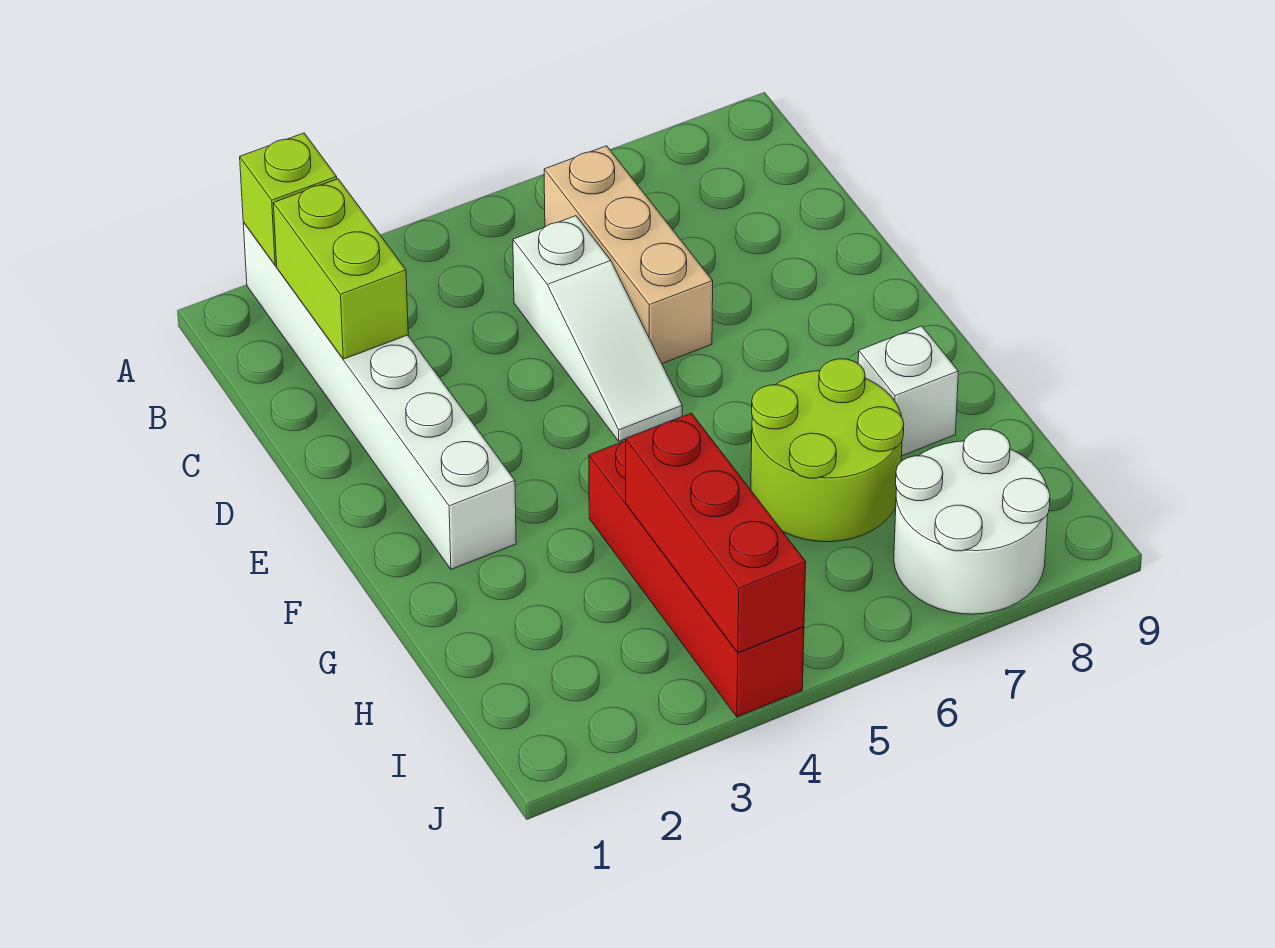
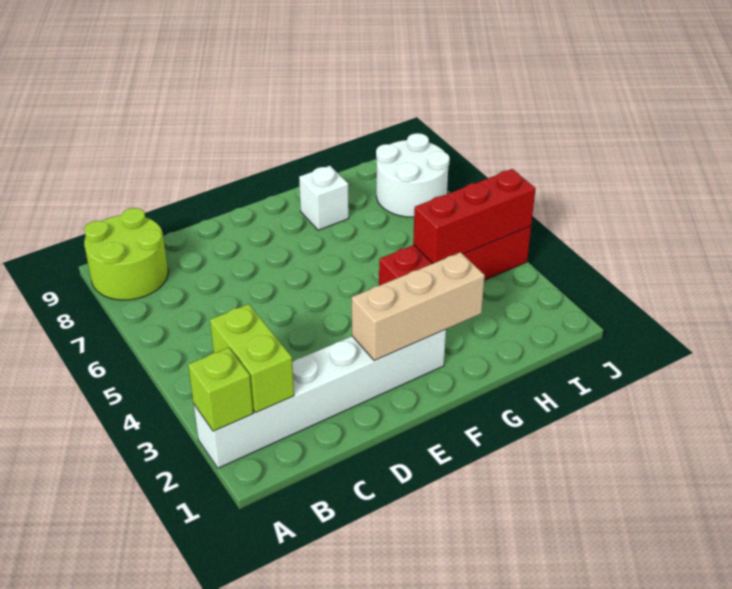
lime brick B2:C2 level 2 -> lime brick B2:B3 level 2
tan brick B6:D6 level 1 -> tan brick E2:G2 level 2
white slope C5:E5 level 1 top C -> none
lime round brick G6:H7 level 1 -> lime round brick A8:B9 level 1

